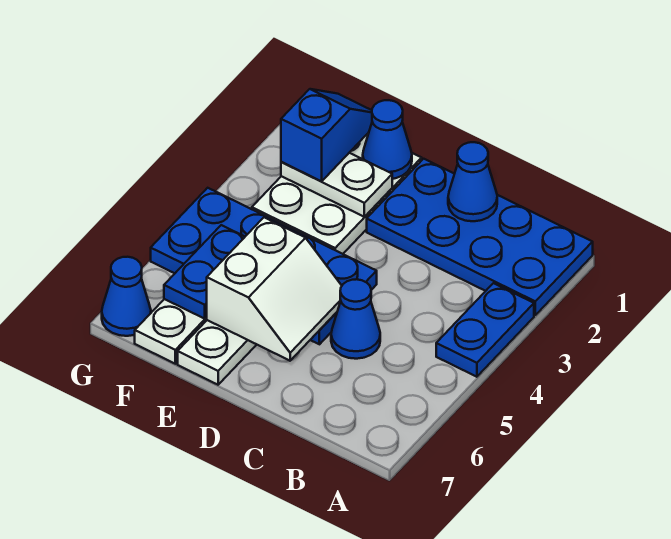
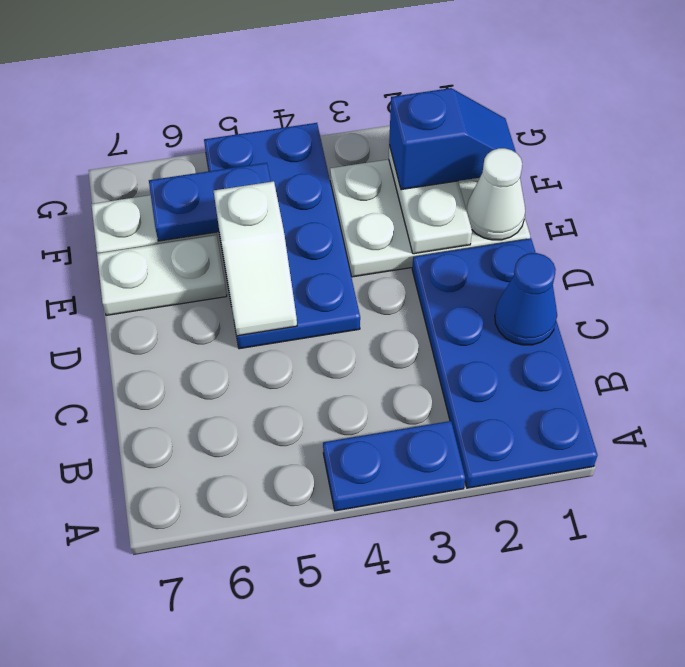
blue cone C5 level 1 -> none
white slope D5:E6 level 2 top E -> white slope D5:E5 level 2 top E
blue cone E1 level 2 -> white cone E1 level 2
blue cone G7 level 1 -> none

